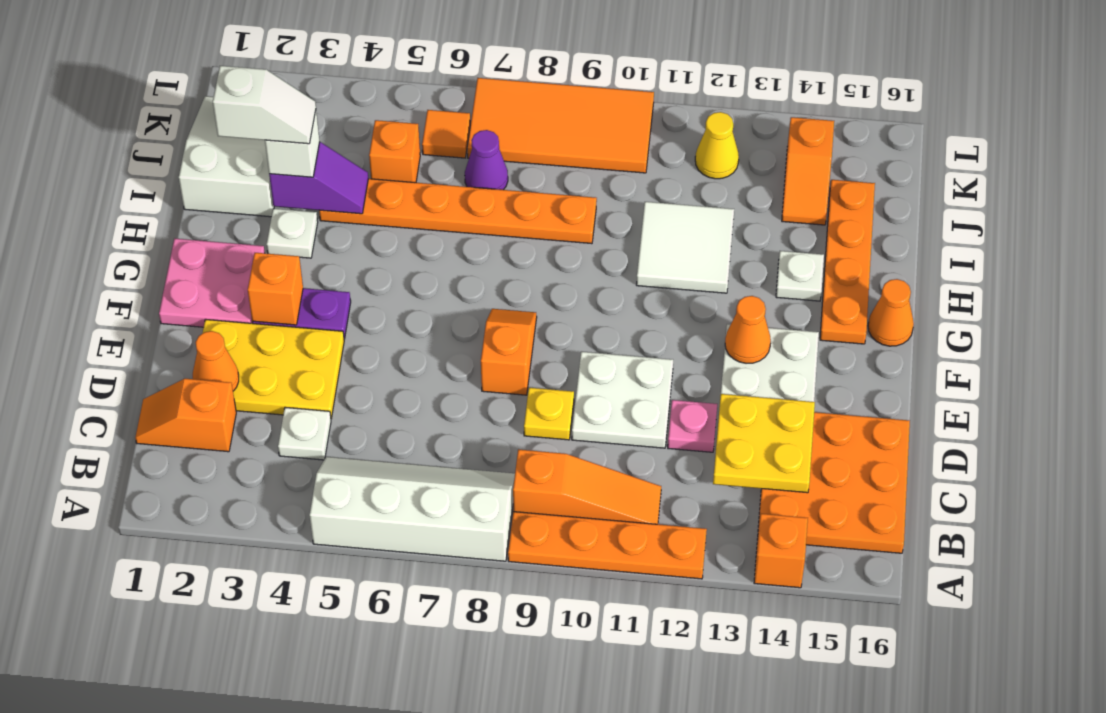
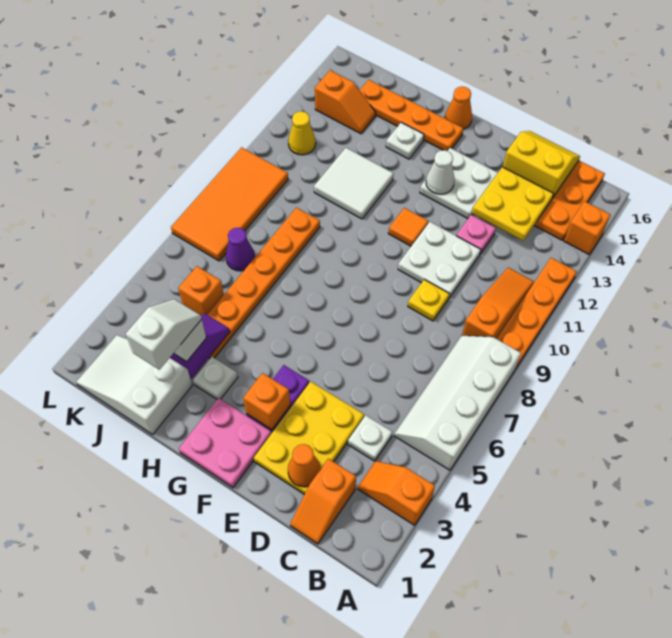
none -> yellow slope C15:D16 level 2 top 15
orange slope E8:F8 level 1 top E -> orange slope A3:B3 level 1 top A
orange cone F13 level 2 -> white cone F13 level 2
orange tile K6 level 1 -> orange tile F11 level 1

